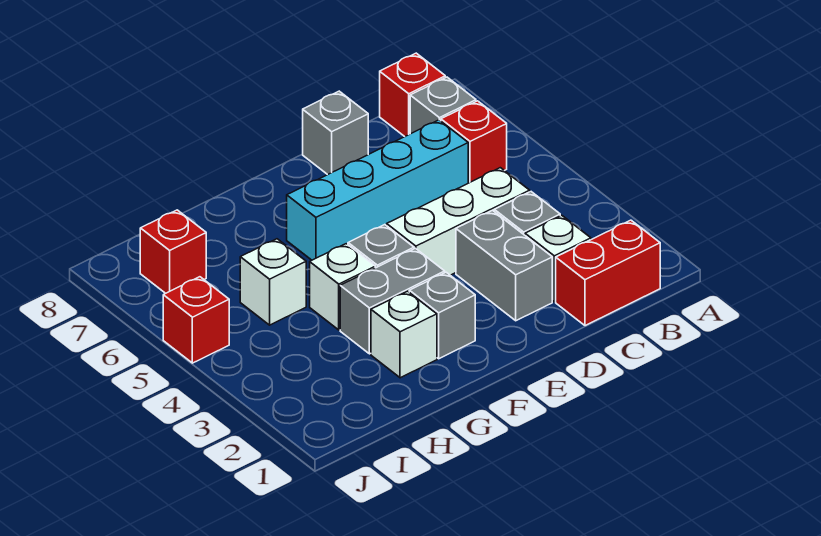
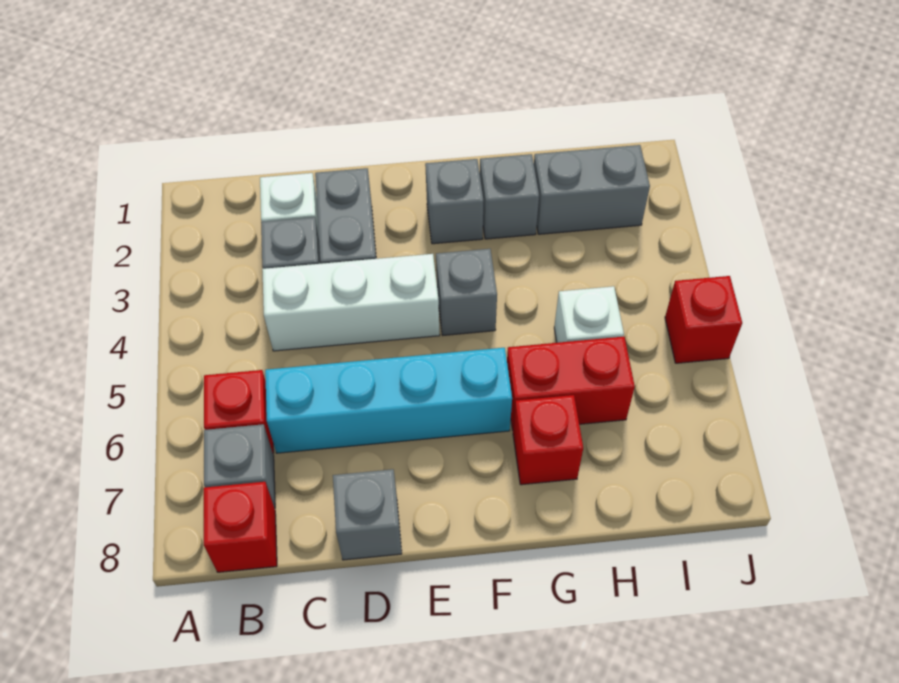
red brick B1:C1 level 1 -> red brick G6:H6 level 1
grey brick F3:G3 level 1 -> grey brick H2:I2 level 1
white brick G2 level 1 -> grey brick G2 level 1
white brick G4 level 1 -> none
red brick I7 level 1 -> red brick G7 level 1

